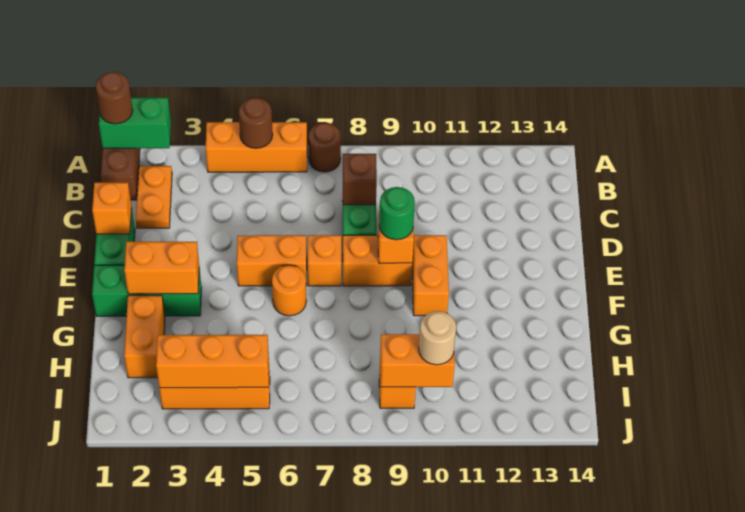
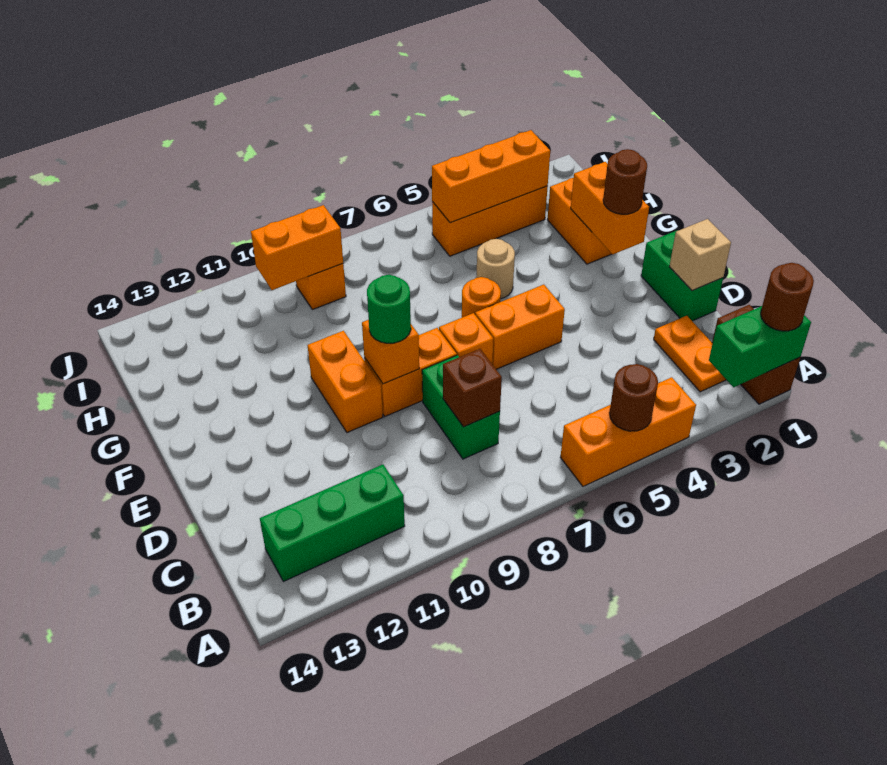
brown round brick A7 level 1 -> brown round brick F2 level 3
orange brick D1 level 2 -> tan brick D1 level 2
green brick F1:F3 level 1 -> green brick B11:B13 level 1
orange brick F2:F3 level 2 -> orange brick F2:G2 level 2
tan round brick I10 level 3 -> tan round brick G5 level 1

